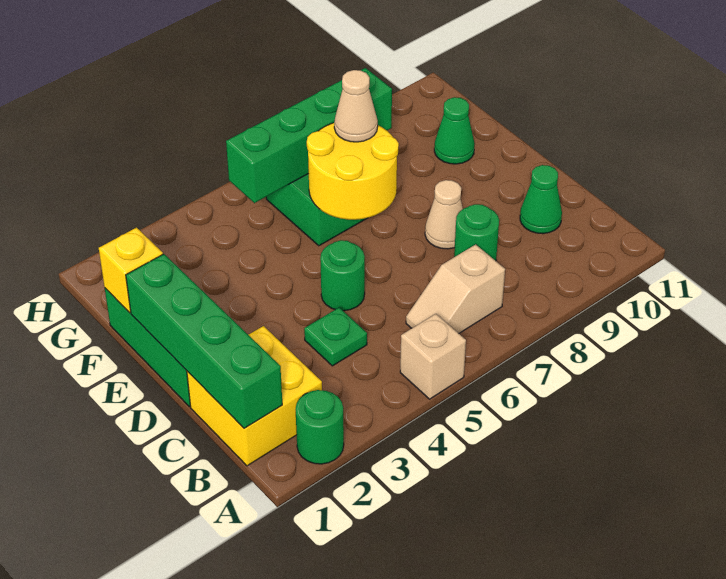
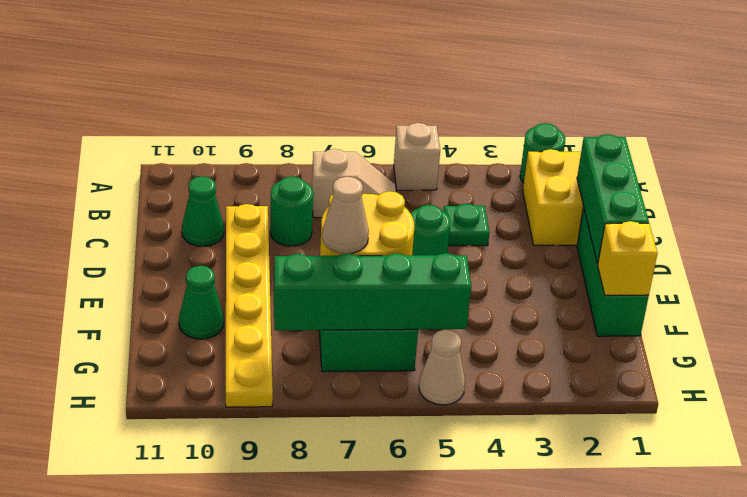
green brick B1:E1 level 2 -> green brick C1:E1 level 2
none -> yellow plate C9:H9 level 1
tan cone D8 level 1 -> tan cone H5 level 1

